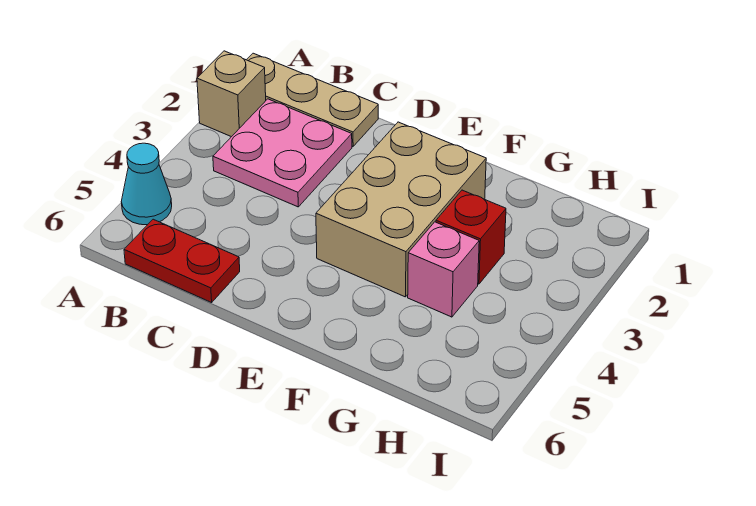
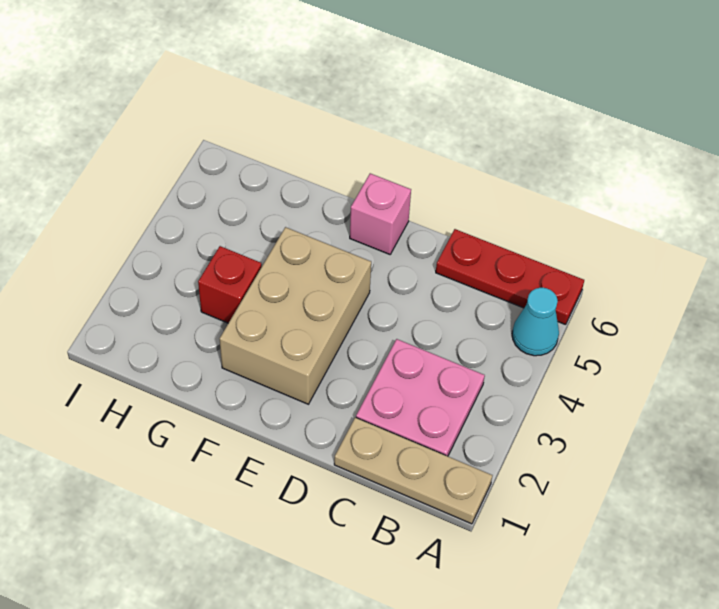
tan brick A2 level 1 -> none
red plate B6:C6 level 1 -> red plate A6:C6 level 1
pink brick G4 level 1 -> pink brick E6 level 1

